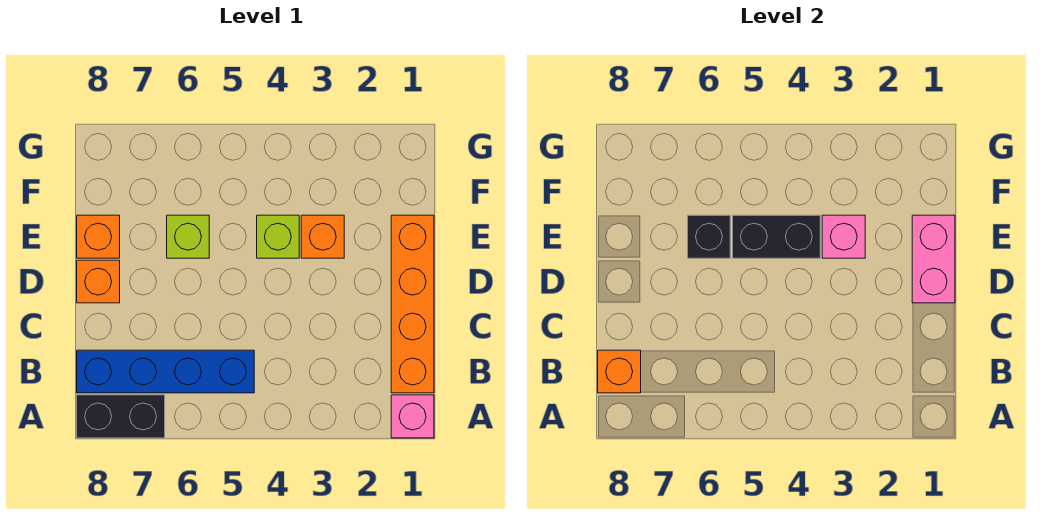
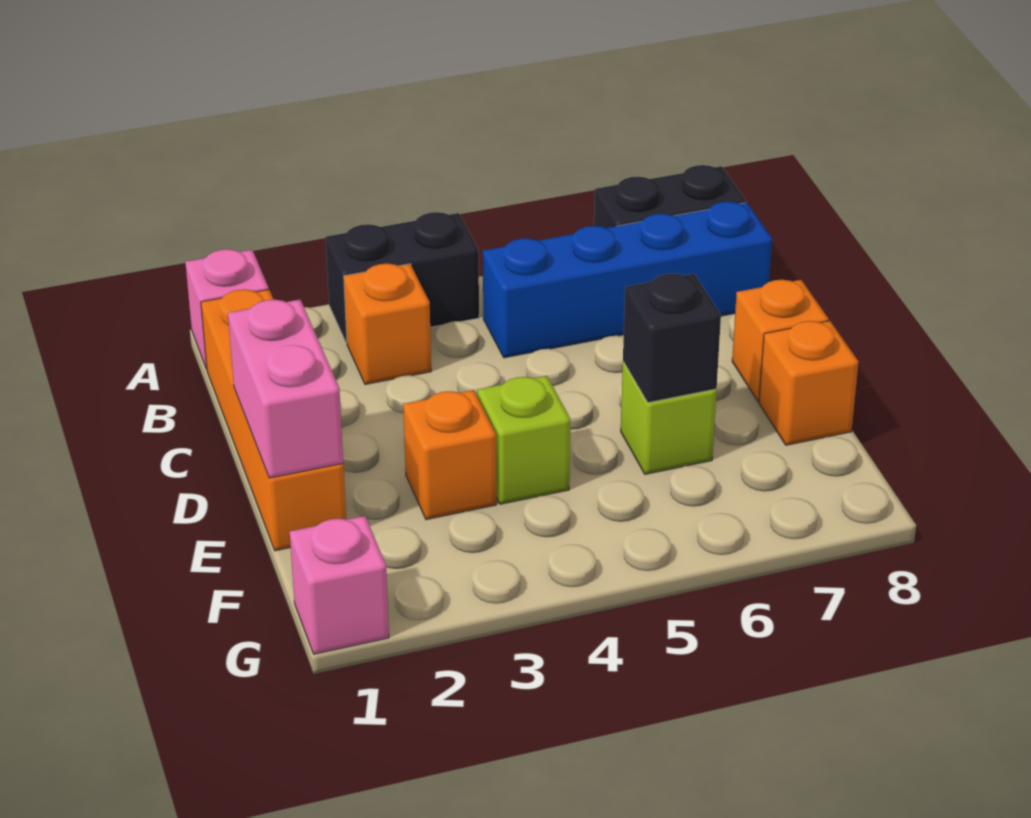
orange brick B8 level 2 -> orange brick B3 level 1
pink brick E3 level 2 -> pink brick G1 level 1
black brick E4:E5 level 2 -> black brick A3:A4 level 1

